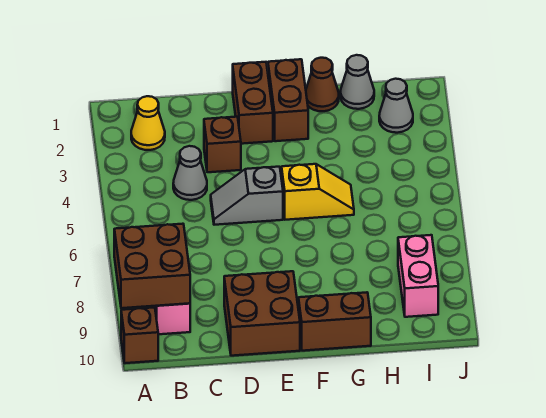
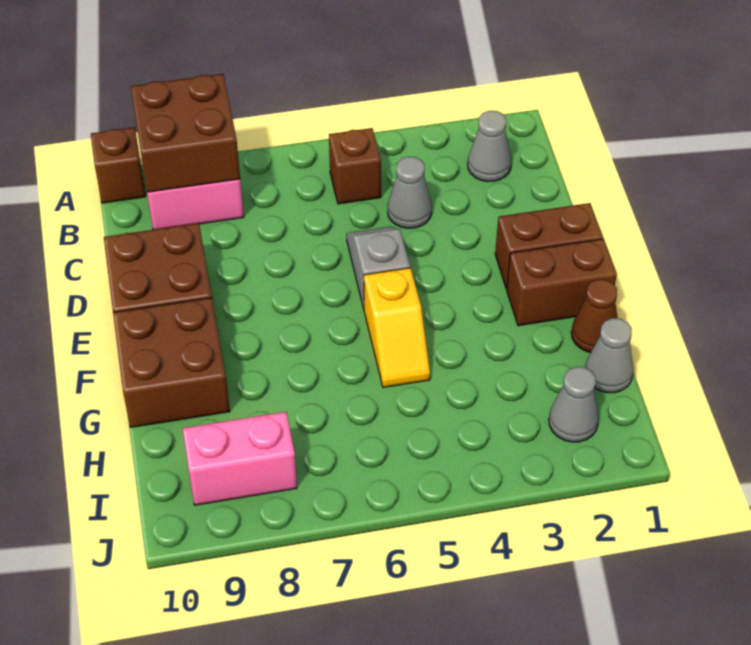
yellow cone B2 level 1 -> grey cone B2 level 1
brown brick D3 level 1 -> brown brick B5 level 1
brown brick F10:G10 level 1 -> brown brick F9:G10 level 1

